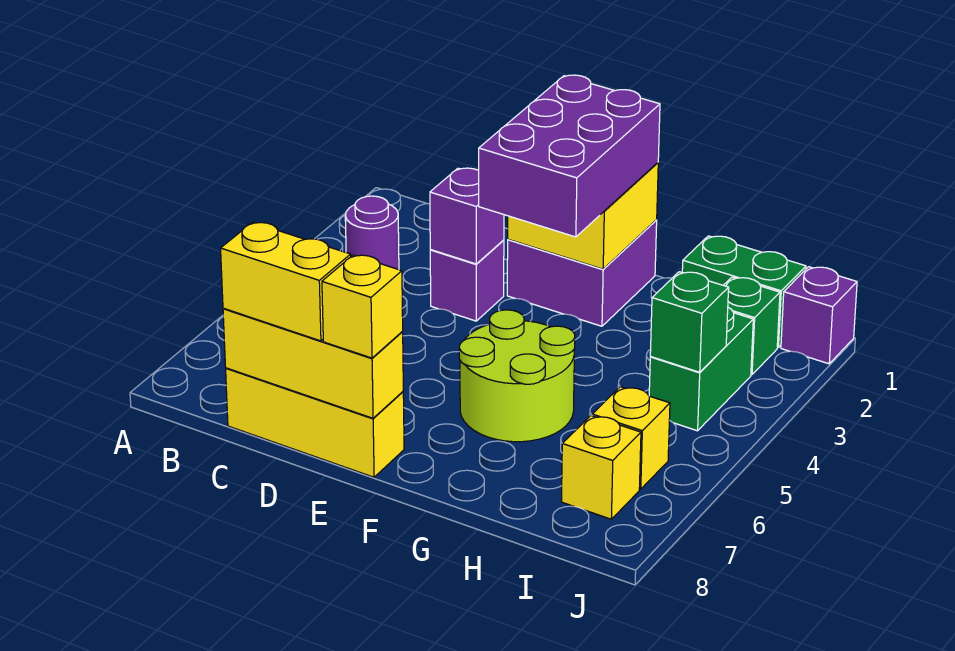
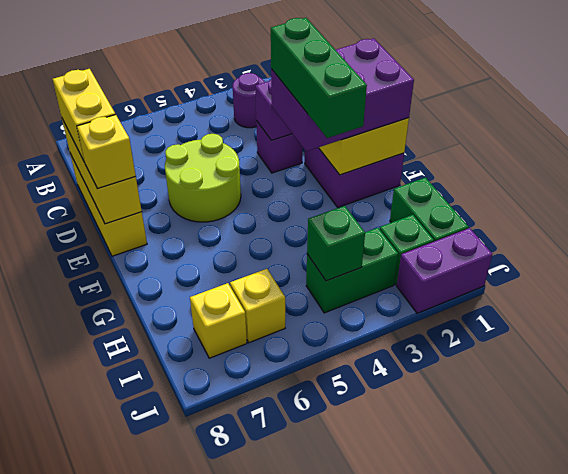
none -> green brick E3:G3 level 4
lime round brick F5:G6 level 1 -> lime round brick D5:E6 level 1
purple brick J1 level 1 -> purple brick J1:J2 level 1

